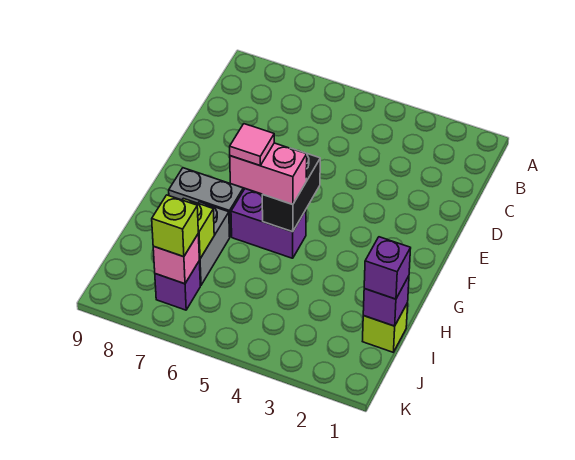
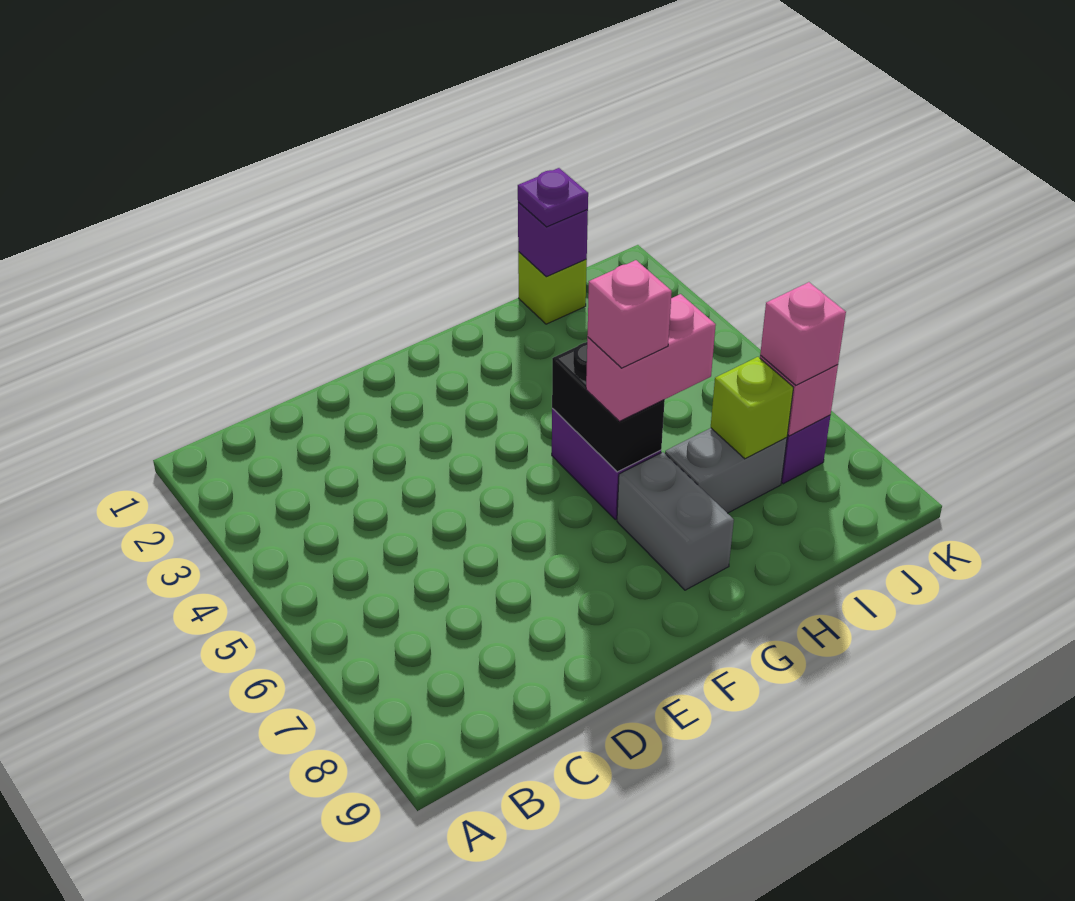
black brick F5:G5 level 2 -> black brick G5:G6 level 2
pink brick G5:G6 level 3 -> pink brick G6:H6 level 3
pink tile G6 level 4 -> pink brick G6 level 4
purple brick I1 level 3 -> purple plate I1 level 3
lime brick J7 level 3 -> pink brick J7 level 3

